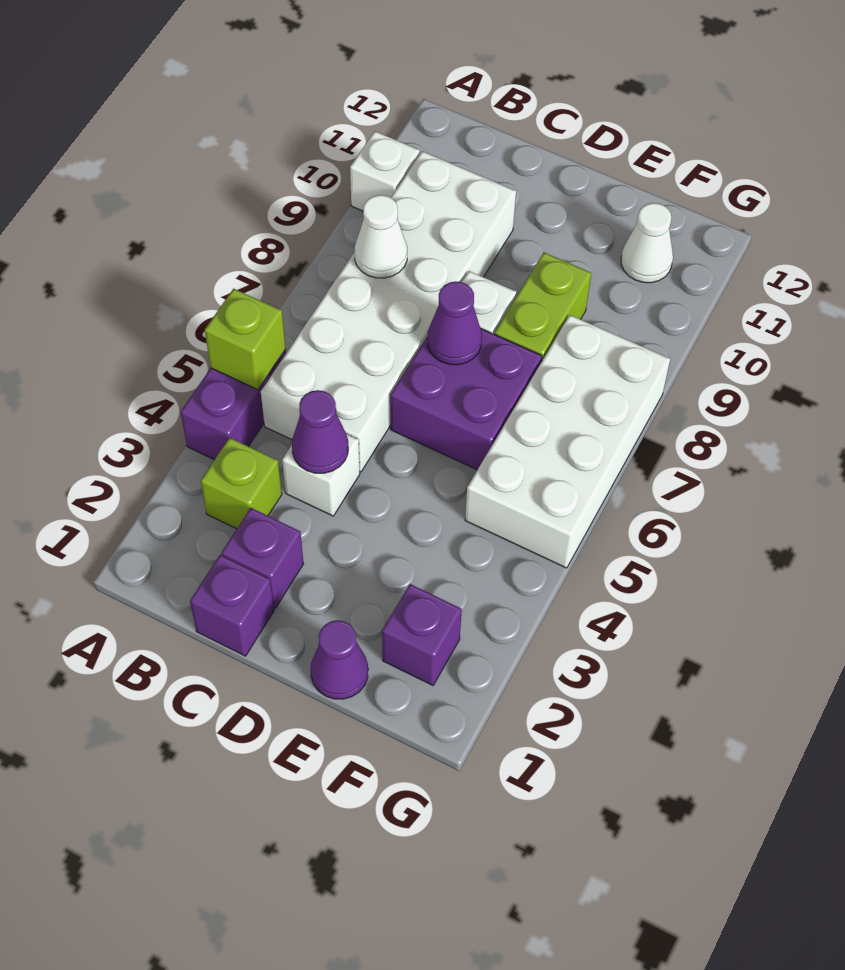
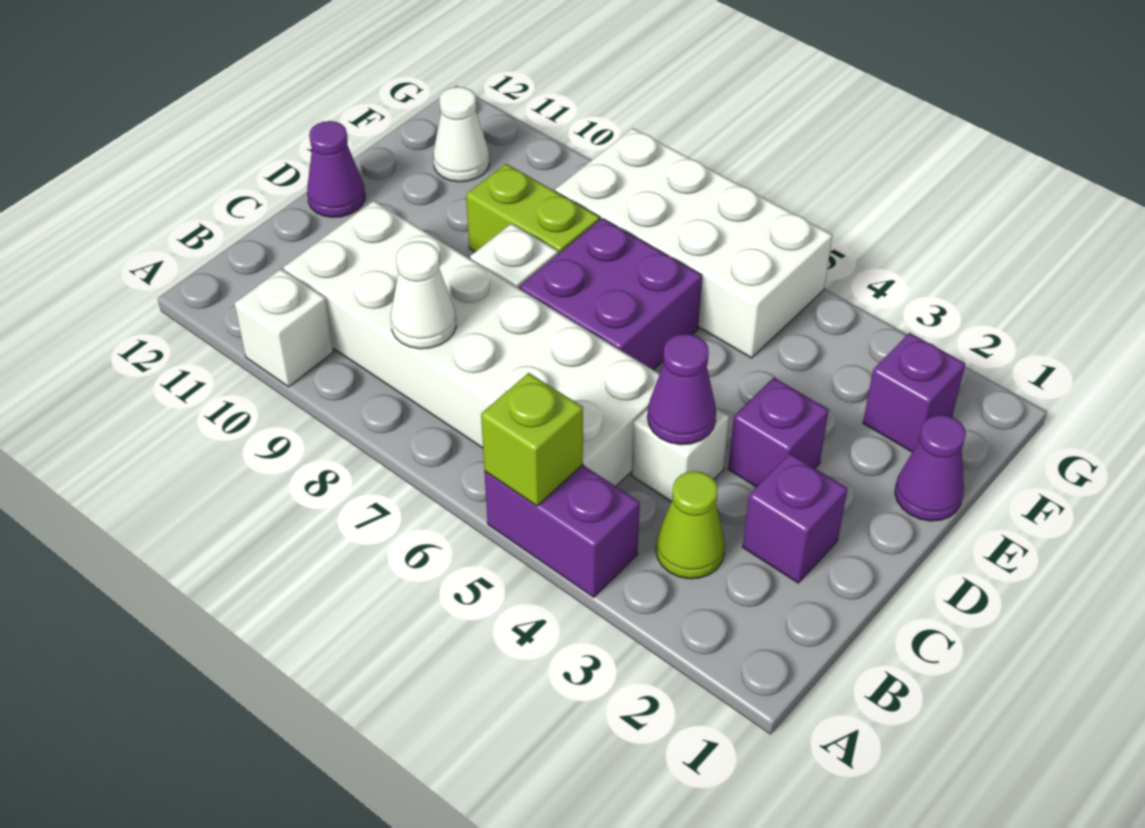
lime brick B3 level 1 -> lime cone B3 level 1
purple brick C1 level 1 -> purple brick D3 level 1
purple cone D7 level 2 -> purple cone D12 level 1

